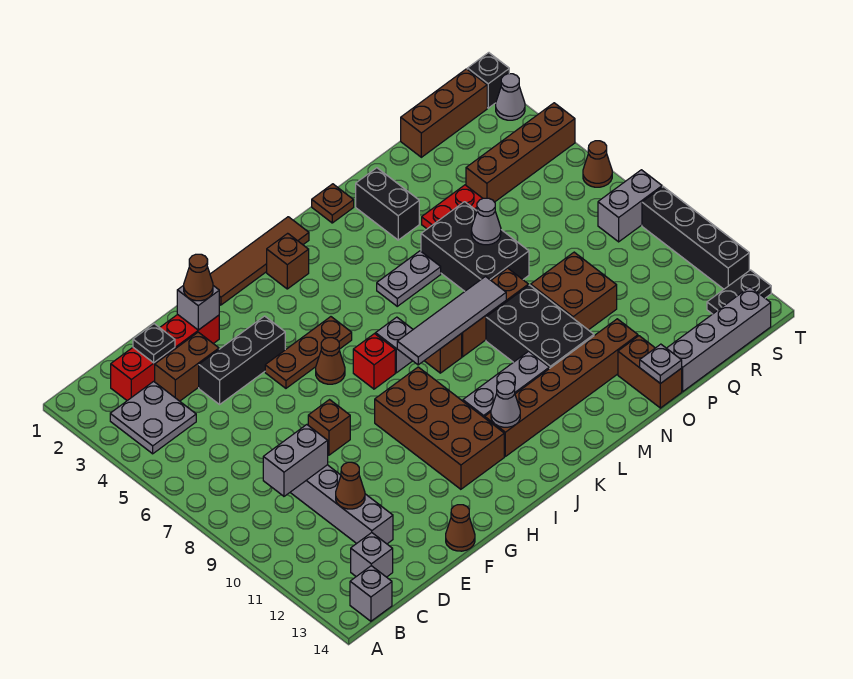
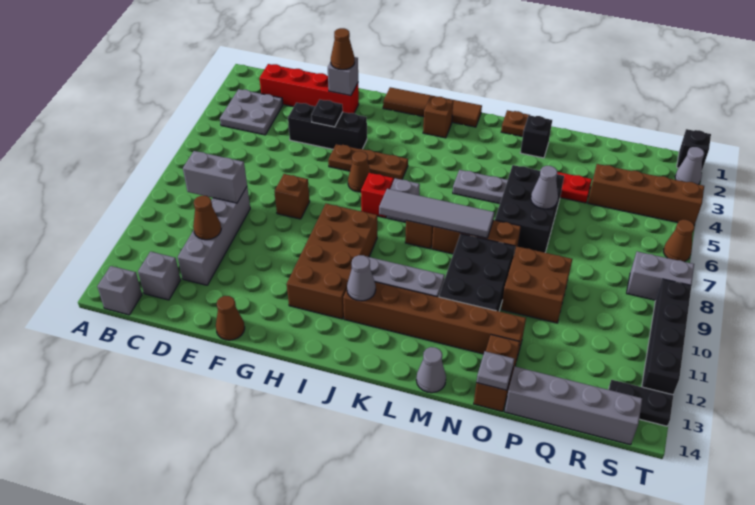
black plate D2 level 2 -> black plate F4 level 2
brown brick D3:E3 level 1 -> none
none -> grey cone M14 level 1
black brick N2:N3 level 1 -> black brick N2 level 1
brown brick Q1:S1 level 1 -> none

